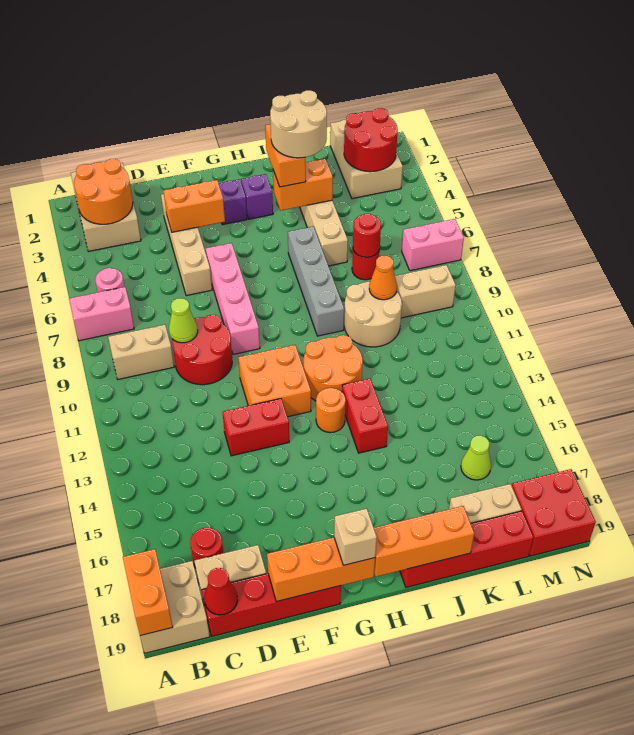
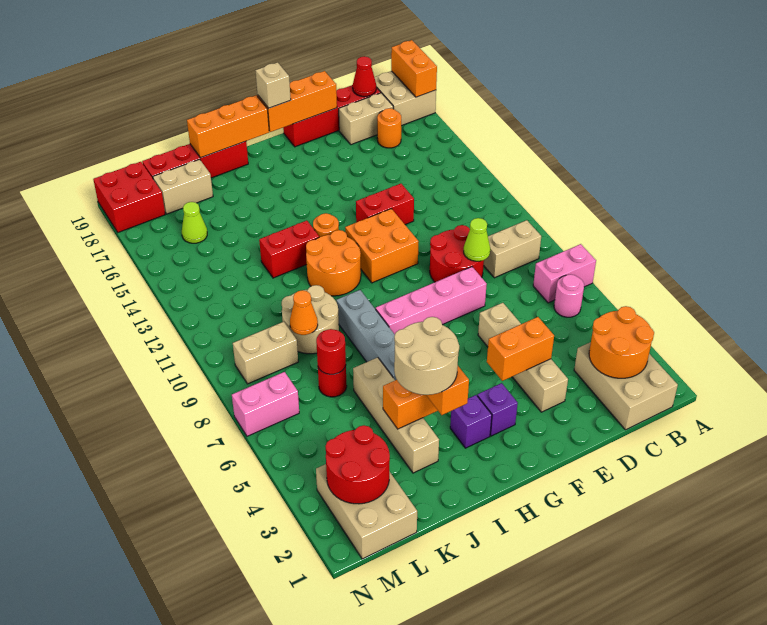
red round brick C17 level 1 -> orange round brick C17 level 1
pink brick F6:F9 level 1 -> pink brick E8:H8 level 1
red brick I13:I14 level 1 -> red brick I13:J13 level 1

